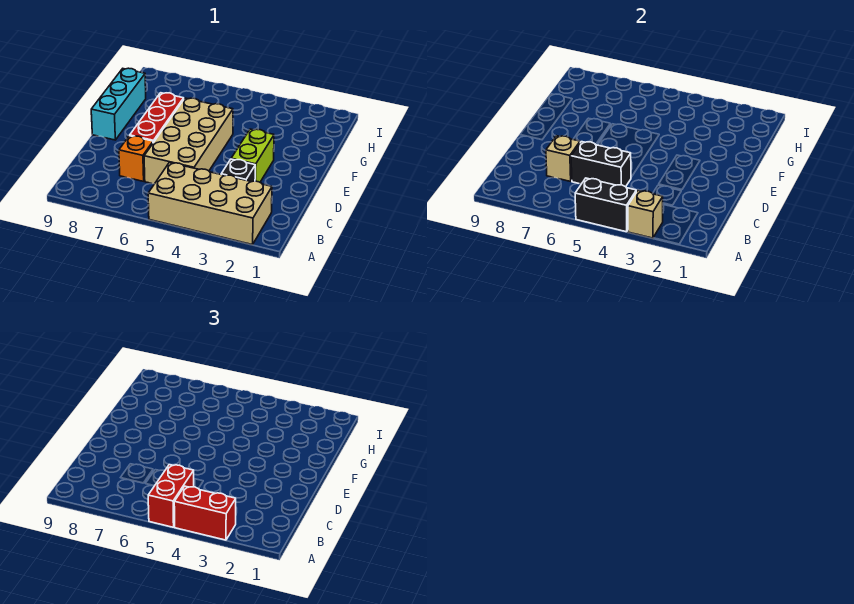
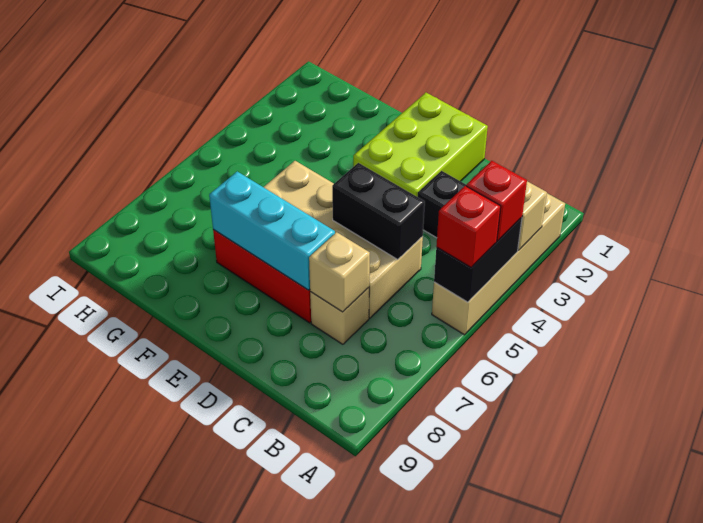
tan brick A2:B5 level 1 -> tan brick A2:A5 level 1
red brick A3:A4 level 3 -> red brick A4 level 3
red brick A5:B5 level 3 -> red brick A5 level 3
black brick C5:C6 level 2 -> black brick C5:D5 level 2
orange brick C7 level 1 -> tan brick C7 level 1
lime brick D3:E3 level 1 -> lime brick D1:E3 level 1
cyan brick E9:G9 level 1 -> cyan brick D7:F7 level 2

